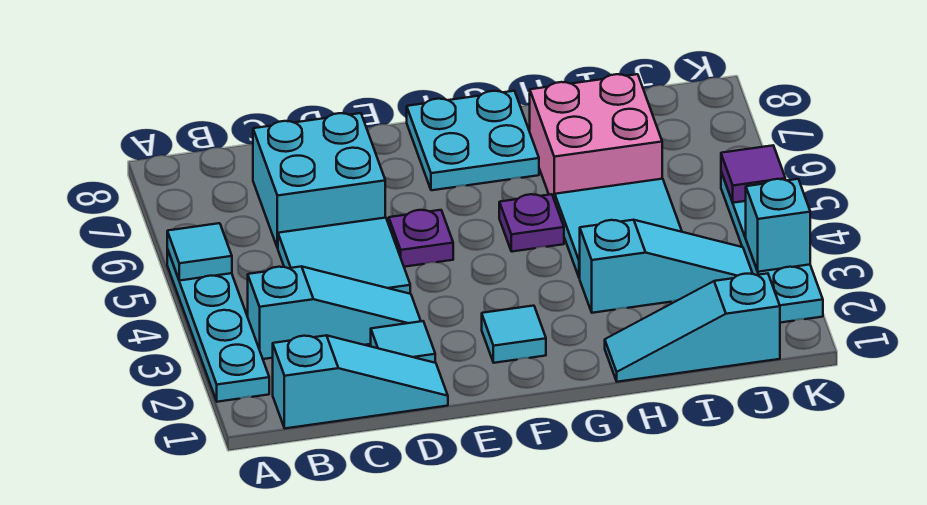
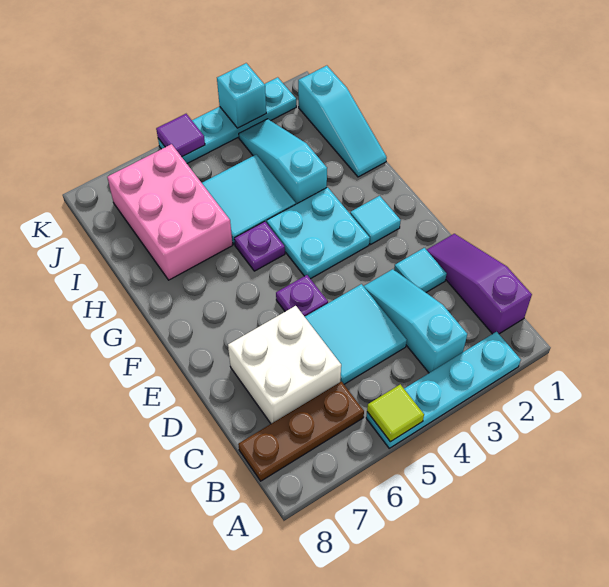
cyan tile A5 level 2 -> lime tile A5 level 2
cyan slope B1:D1 level 1 top B -> purple slope B1:D1 level 1 top B
none -> brown plate B6:B8 level 1
cyan brick C6:D7 level 1 -> white brick C6:D7 level 1
cyan plate F7:G8 level 1 -> cyan plate F3:G4 level 1
pink brick H6:I7 level 1 -> pink brick H6:J7 level 1

